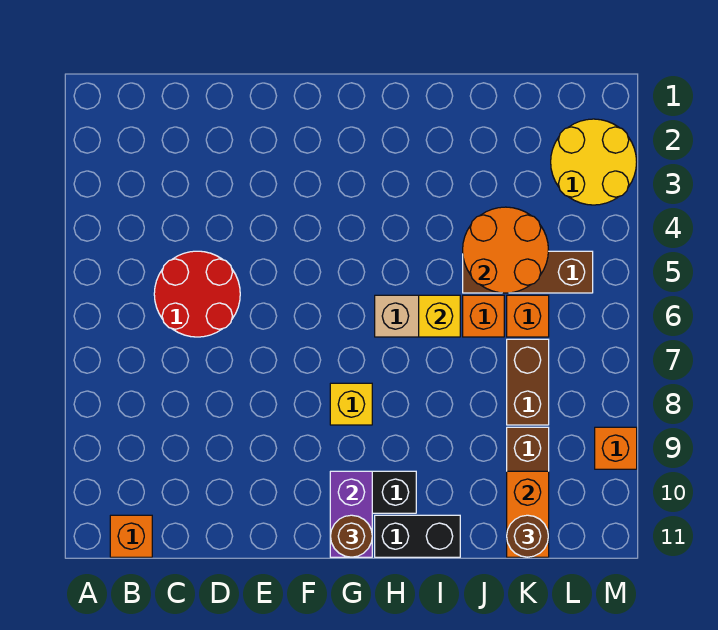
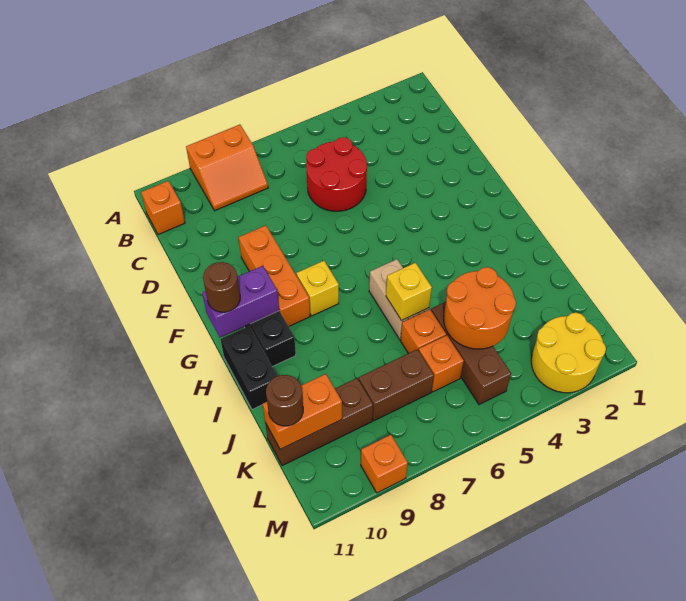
none -> orange slope A8:B9 level 1 top A
none -> orange brick E9:G9 level 1

